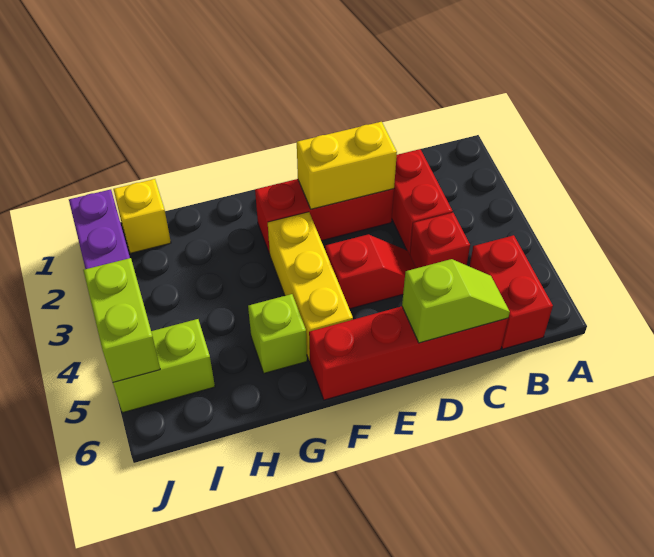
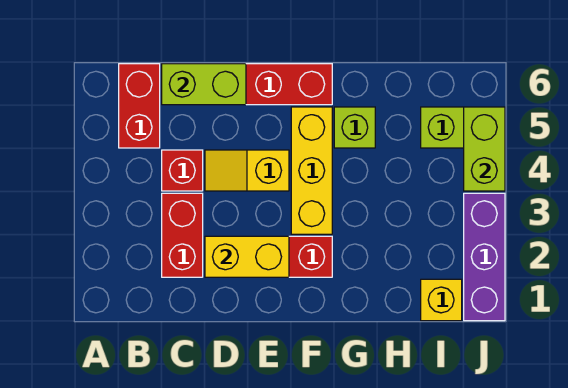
lime slope C6:D6 level 2 top D -> lime brick C6:D6 level 2
red slope D4:E4 level 1 top E -> yellow slope D4:E4 level 1 top E

